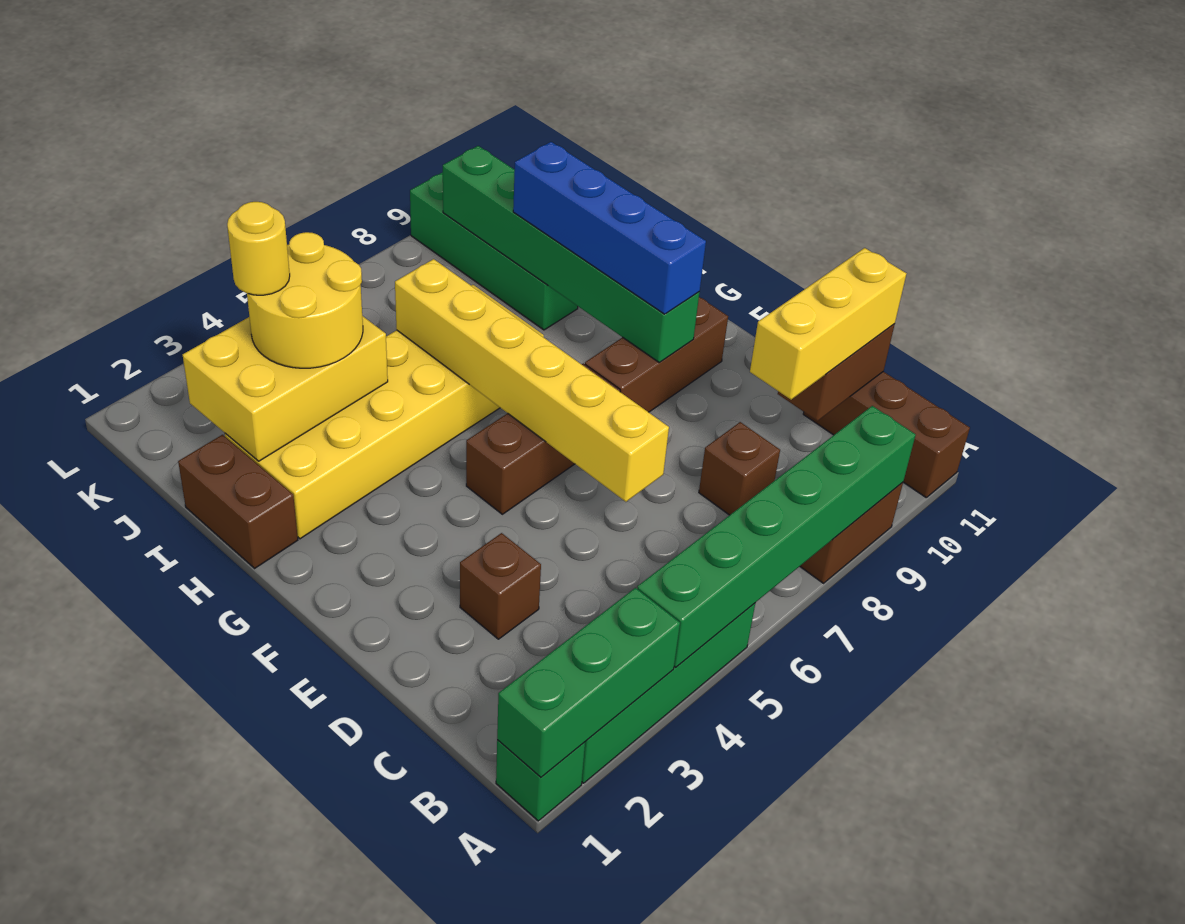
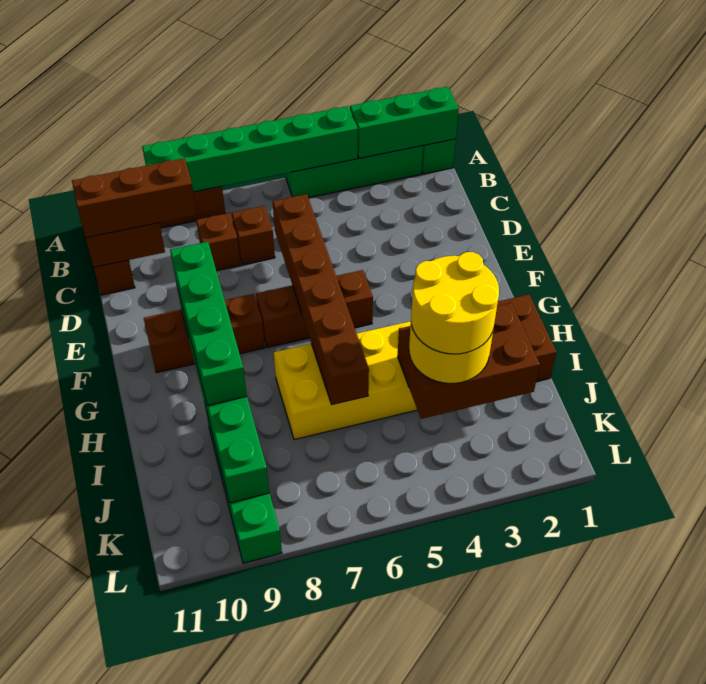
yellow brick C9:C11 level 3 -> brown brick C9:C11 level 3
brown brick D3 level 1 -> brown brick C7 level 1
yellow brick D6:I6 level 2 -> brown brick D6:I6 level 2
blue brick F9:I9 level 3 -> green brick F9:I9 level 3
yellow brick I2:J4 level 2 -> brown brick I2:J4 level 2
yellow round brick J3 level 4 -> yellow round brick I3:J4 level 4

